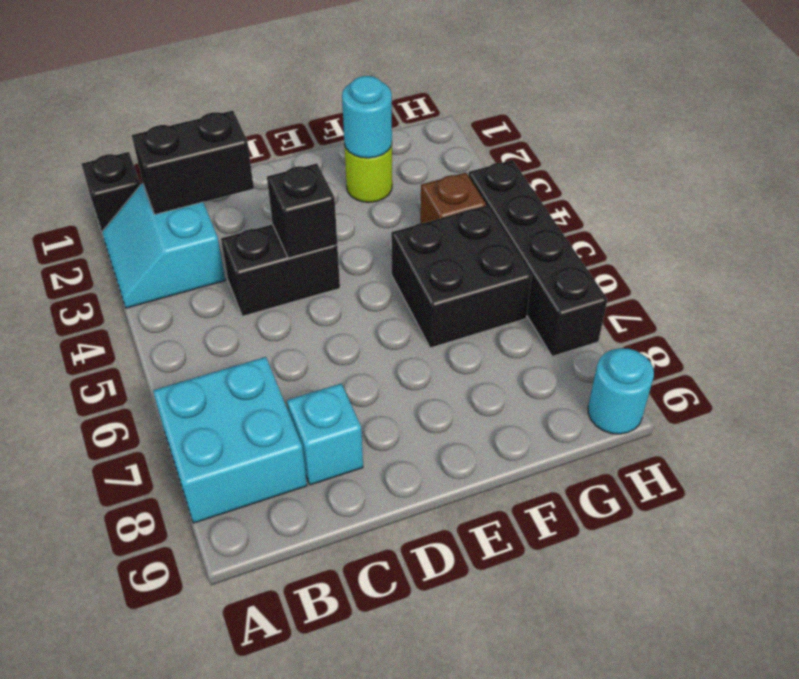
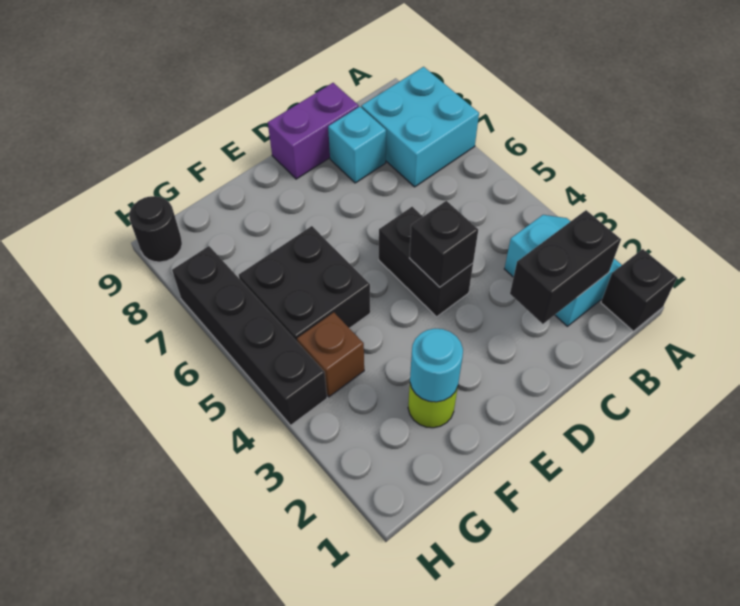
black brick C4:D4 level 1 -> black brick D4:D5 level 1
none -> purple brick C9:D9 level 1
cyan round brick H9 level 1 -> black round brick H9 level 1

